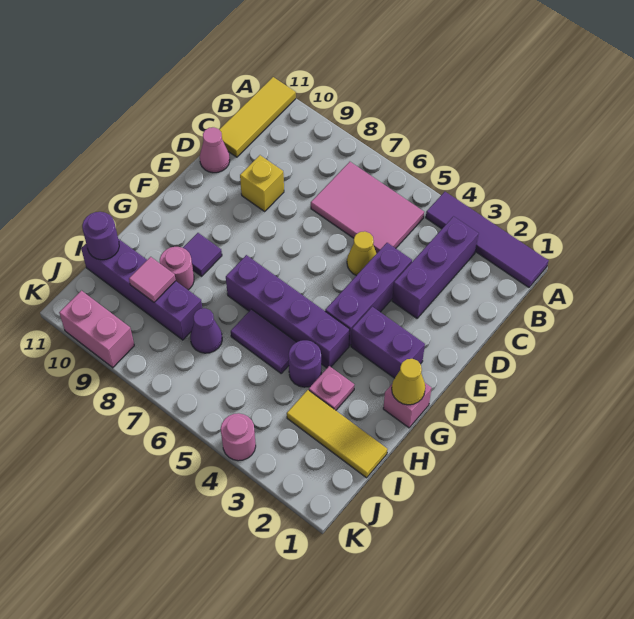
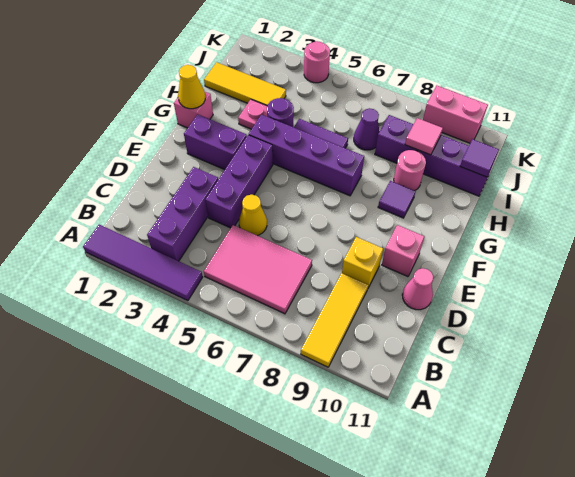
yellow tile A11:C11 level 1 -> yellow tile A9:C9 level 1
none -> pink brick E10 level 1
purple round brick I11 level 2 -> purple tile I11 level 2

